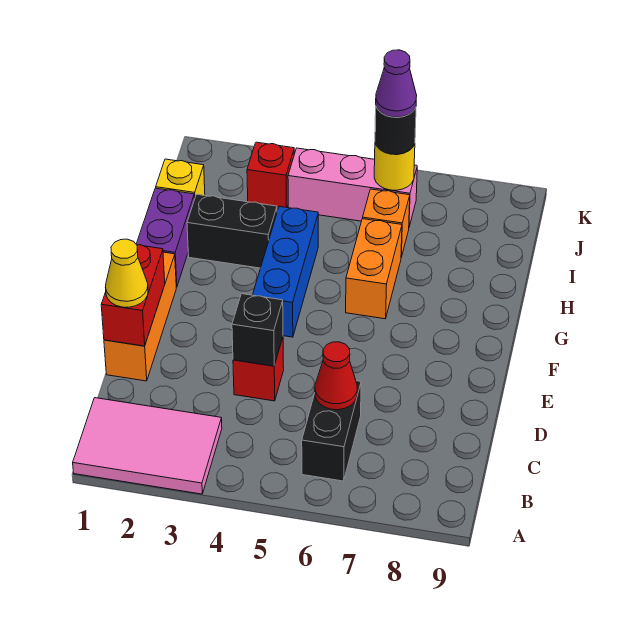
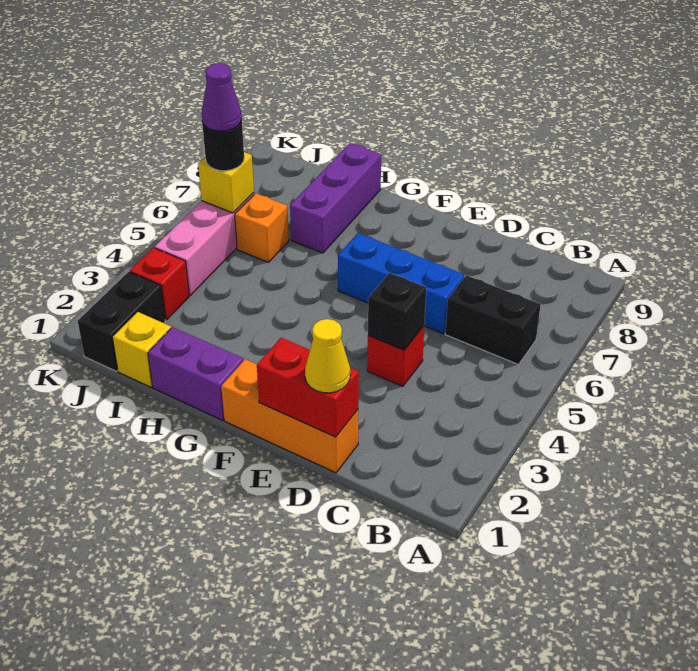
pink tile A1:B3 level 1 -> none
red cone C6 level 2 -> none
blue brick F4:H4 level 1 -> blue brick D6:F6 level 1
orange brick G6:H6 level 1 -> none
black brick H2:H3 level 1 -> black brick J1:J2 level 1
none -> purple brick H7:H9 level 1
yellow round brick J6 level 2 -> yellow brick J6 level 2

